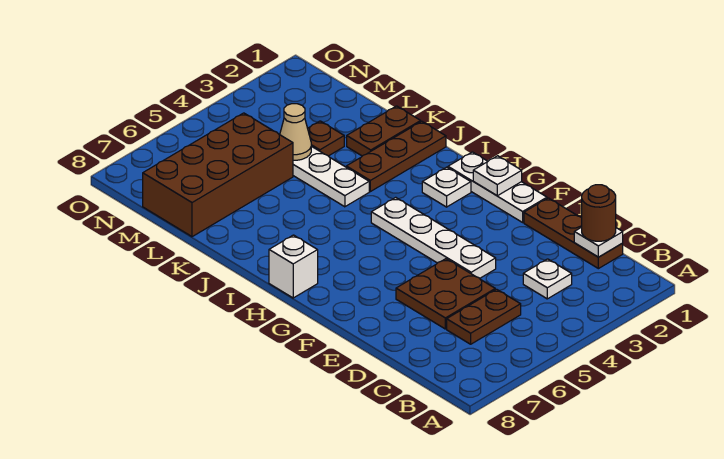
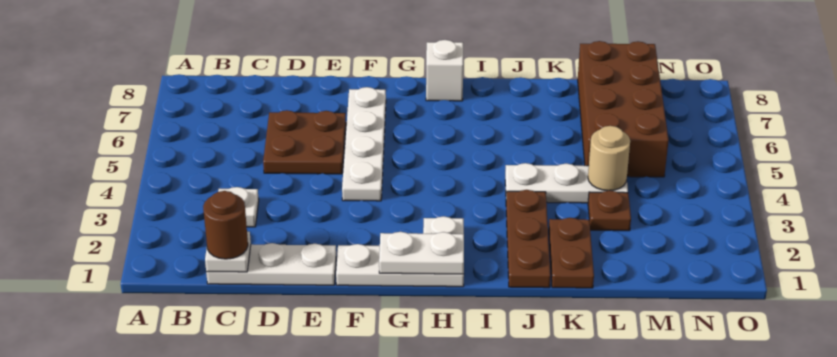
brown plate C1:E1 level 1 -> white plate C1:E1 level 1
brown plate C5:C6 level 1 -> none
white plate E4:H4 level 1 -> white plate F4:F7 level 1
white plate G1 level 2 -> white plate G1:H1 level 2
tan cone L4 level 2 -> tan round brick L4 level 2

